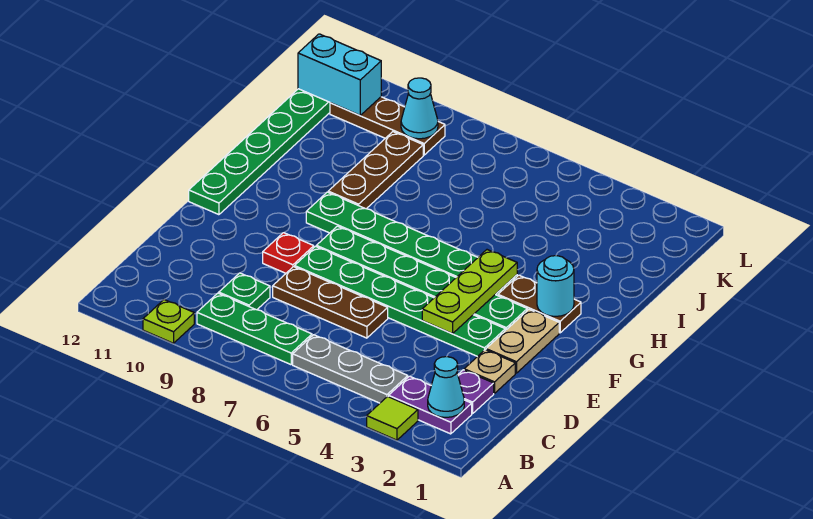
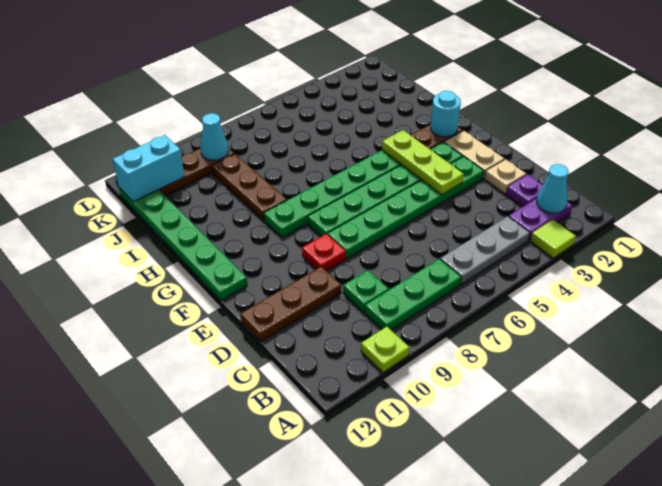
brown plate D6:D8 level 1 -> brown plate D10:D12 level 1

